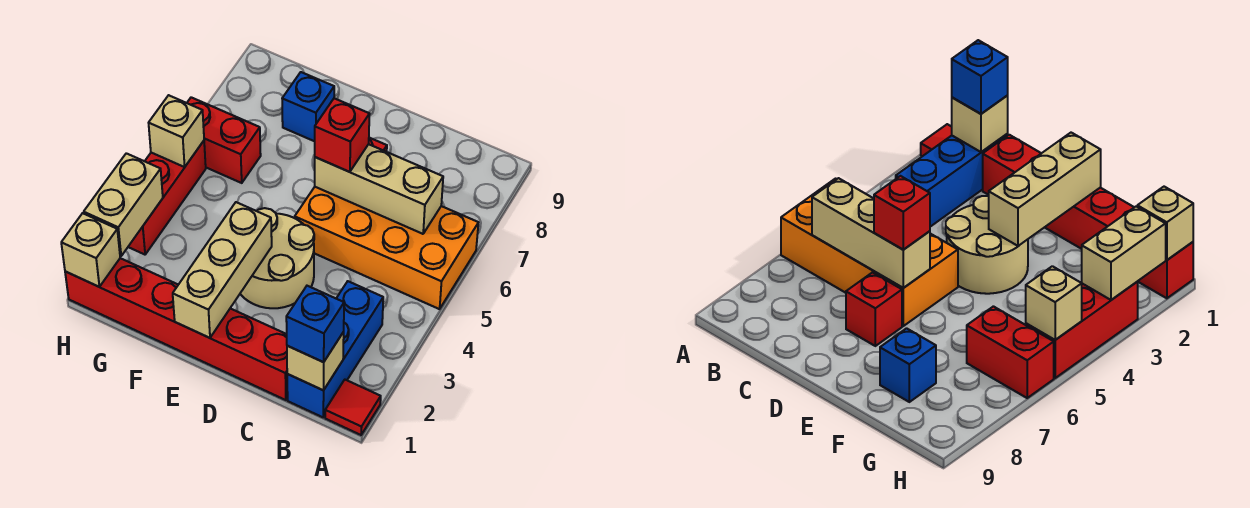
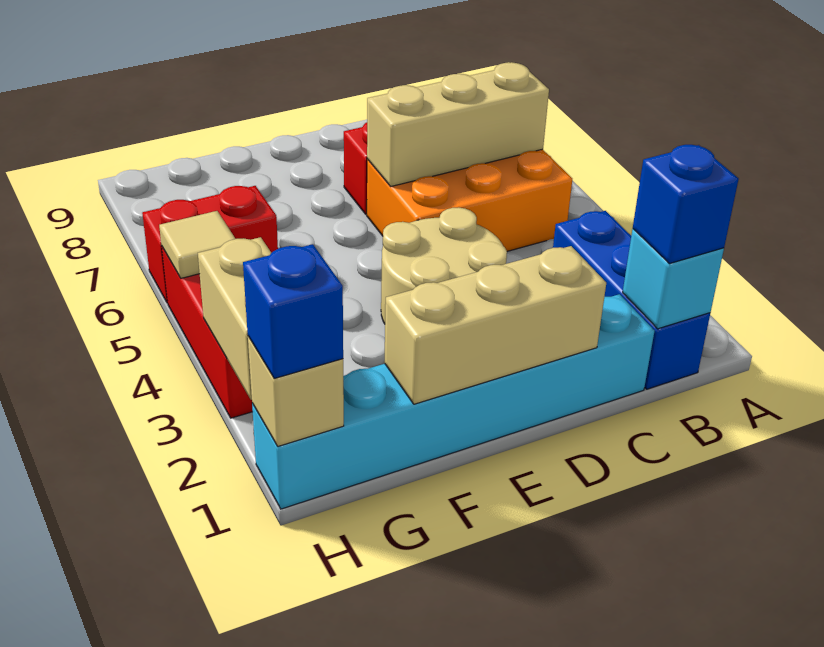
red tile A1 level 1 -> none
orange brick A5:D6 level 1 -> orange brick B5:D6 level 1
tan brick B1 level 2 -> cyan brick B1 level 2
red brick C1:H1 level 1 -> cyan brick C1:H1 level 1
red brick D6 level 3 -> none
tan brick E1:E3 level 2 -> tan brick D1:F1 level 2
blue brick F8 level 1 -> blue brick H1 level 3
tan brick H5 level 2 -> tan tile H5 level 2

